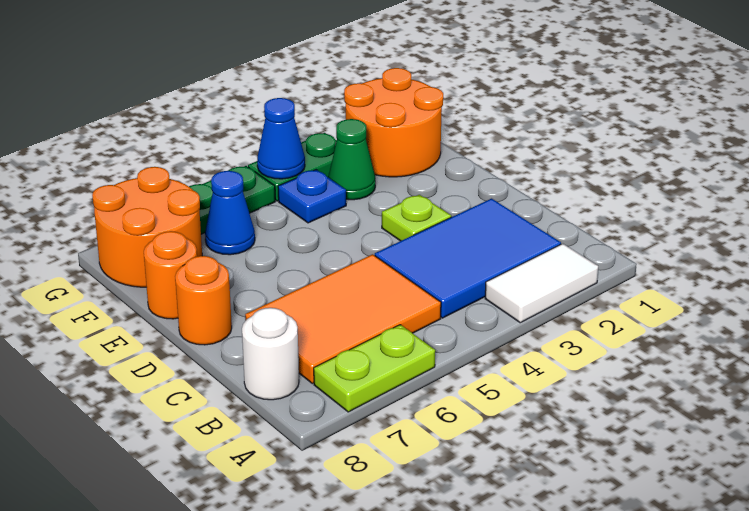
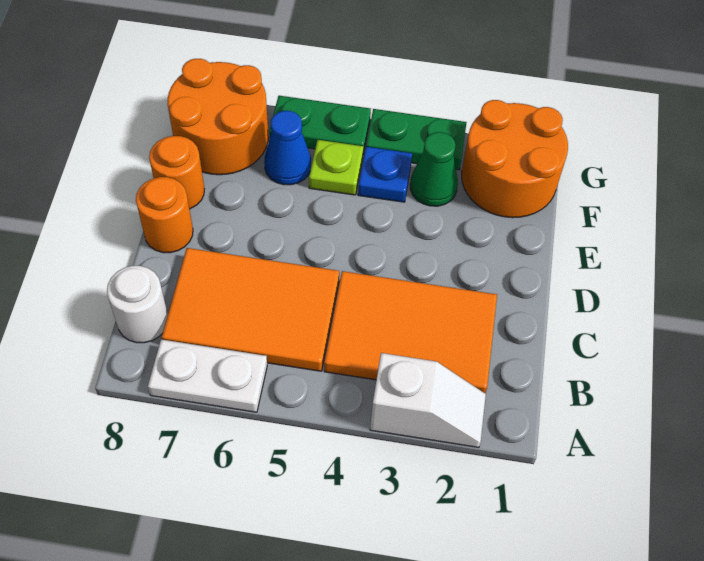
white tile A2:A3 level 1 -> white slope A2:A3 level 1 top 3
lime plate A6:A7 level 1 -> white plate A6:A7 level 1
blue tile B2:C4 level 1 -> orange tile B2:C4 level 1
lime plate D3 level 1 -> lime plate F5 level 1
blue cone G4 level 2 -> none

